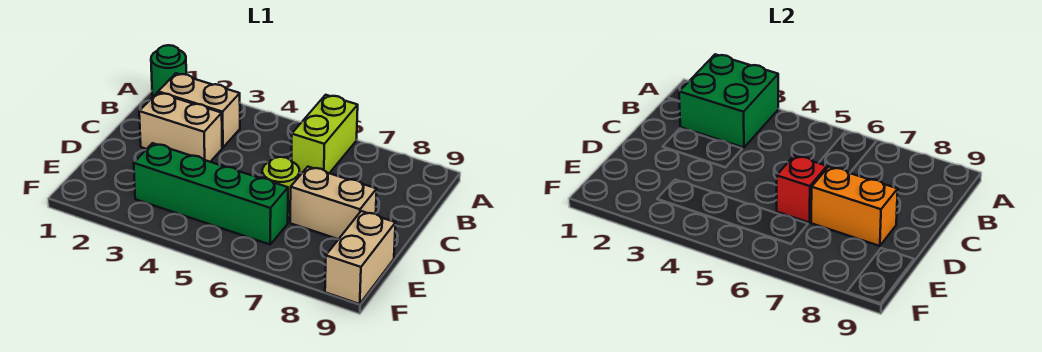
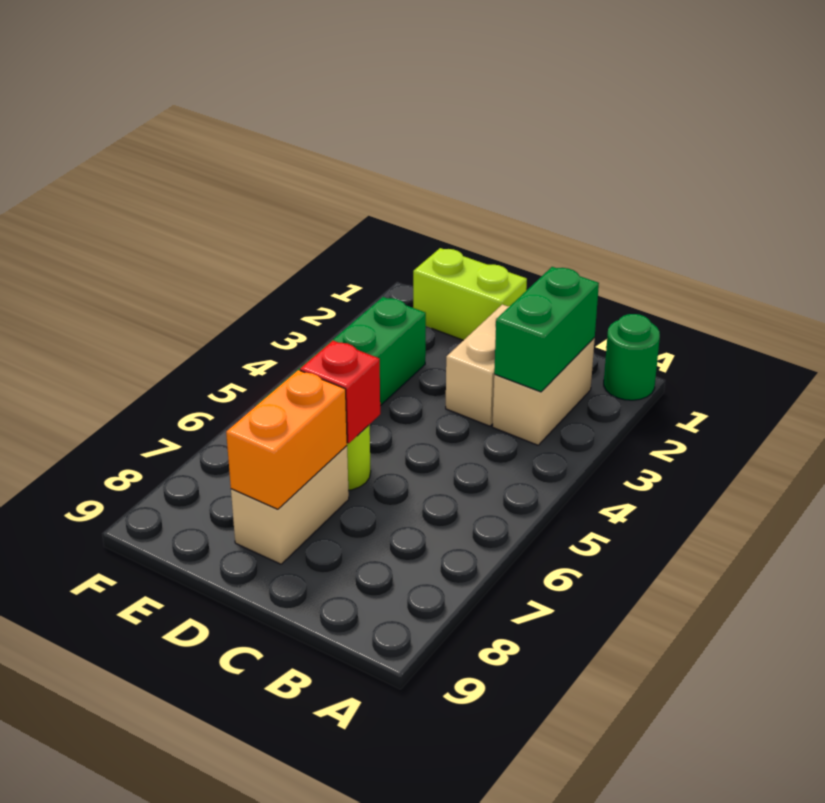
green brick A2:B3 level 2 -> green brick B2:B3 level 2
lime brick A6:B6 level 1 -> lime brick D1:E1 level 1
tan brick E9:F9 level 1 -> none

